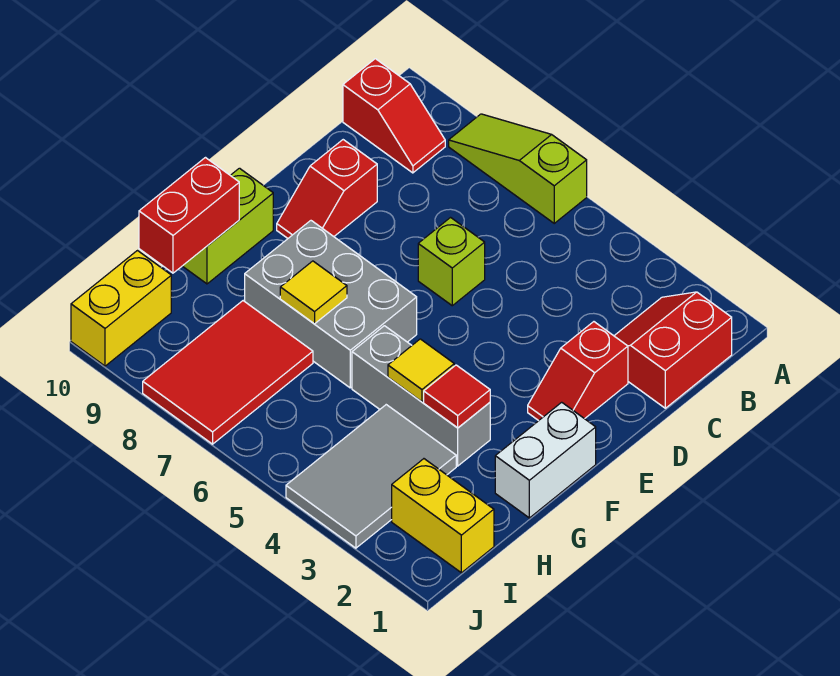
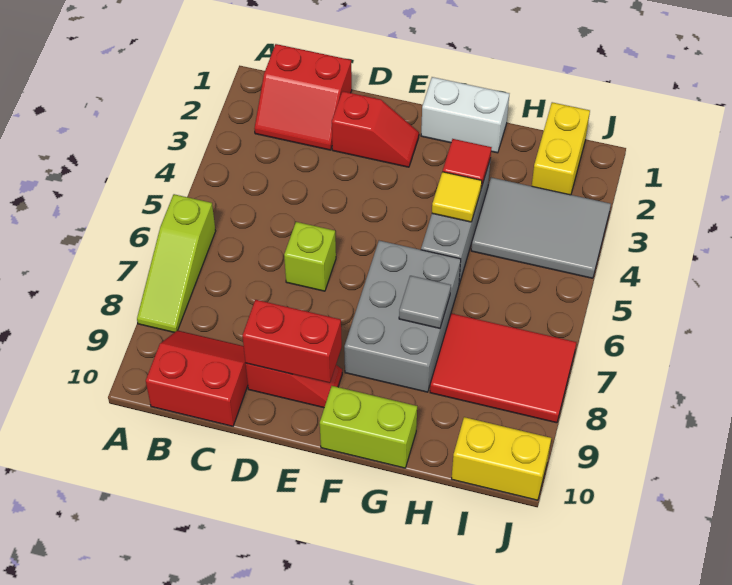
red slope B9:B10 level 1 top 10 -> red slope B9:C10 level 1 top 10
yellow tile G7 level 2 -> grey tile G7 level 2
red brick G10:H10 level 2 -> red brick D9:E9 level 2

